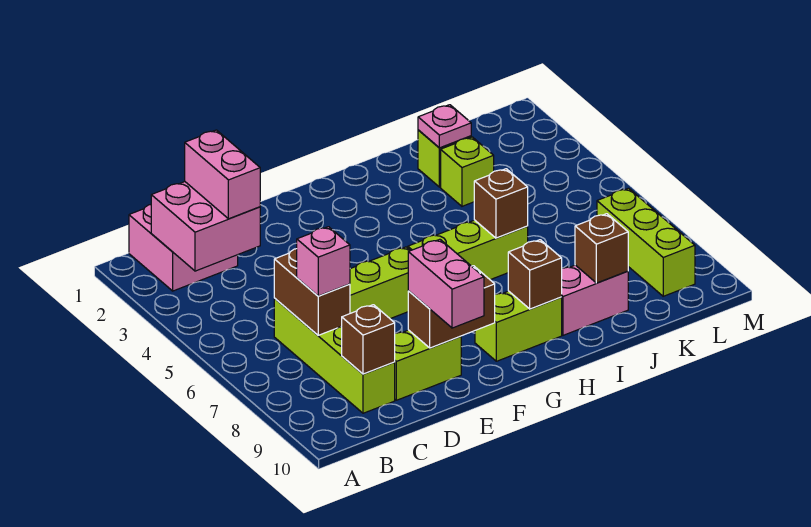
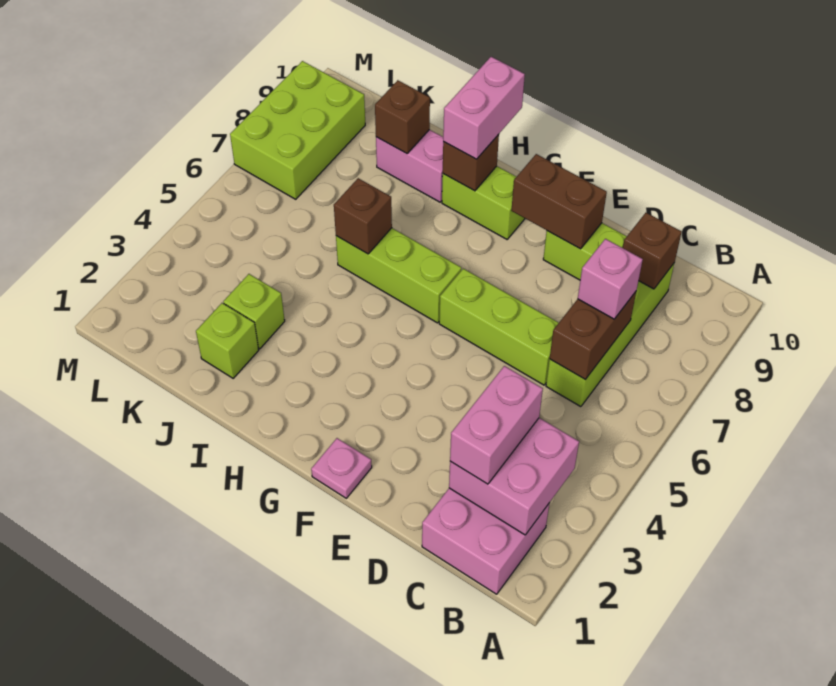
pink brick E9:E10 level 3 -> pink brick H9:H10 level 3
pink plate J2 level 2 -> pink plate F1 level 1
lime brick L7:L9 level 1 -> lime brick L7:M9 level 1

